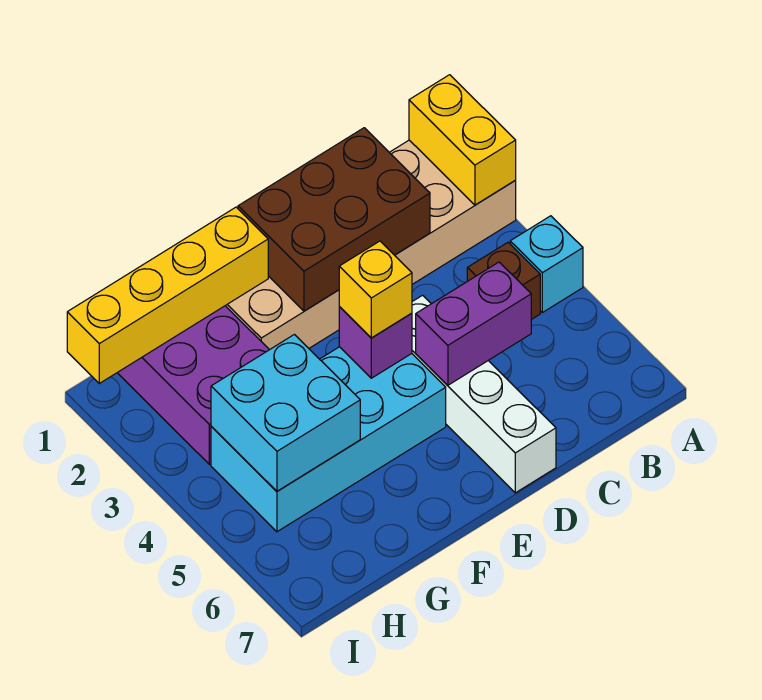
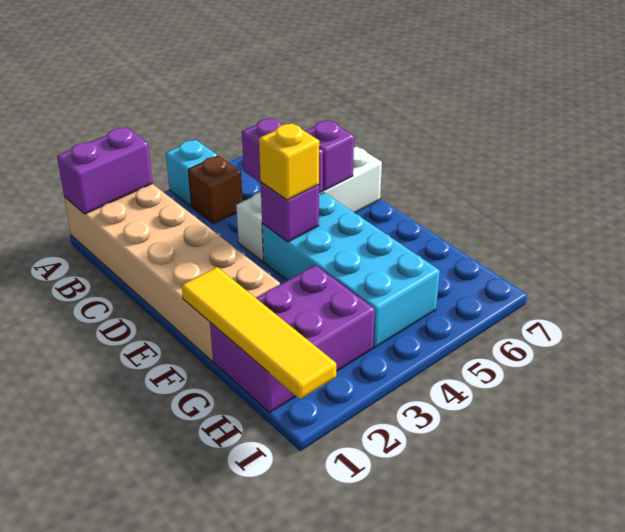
yellow brick A1:A2 level 2 -> purple brick A1:A2 level 2
brown brick C1:E2 level 2 -> none
none -> purple brick D6 level 2
yellow brick F1:I1 level 2 -> yellow tile F1:I1 level 2
cyan brick G4:H5 level 2 -> none

